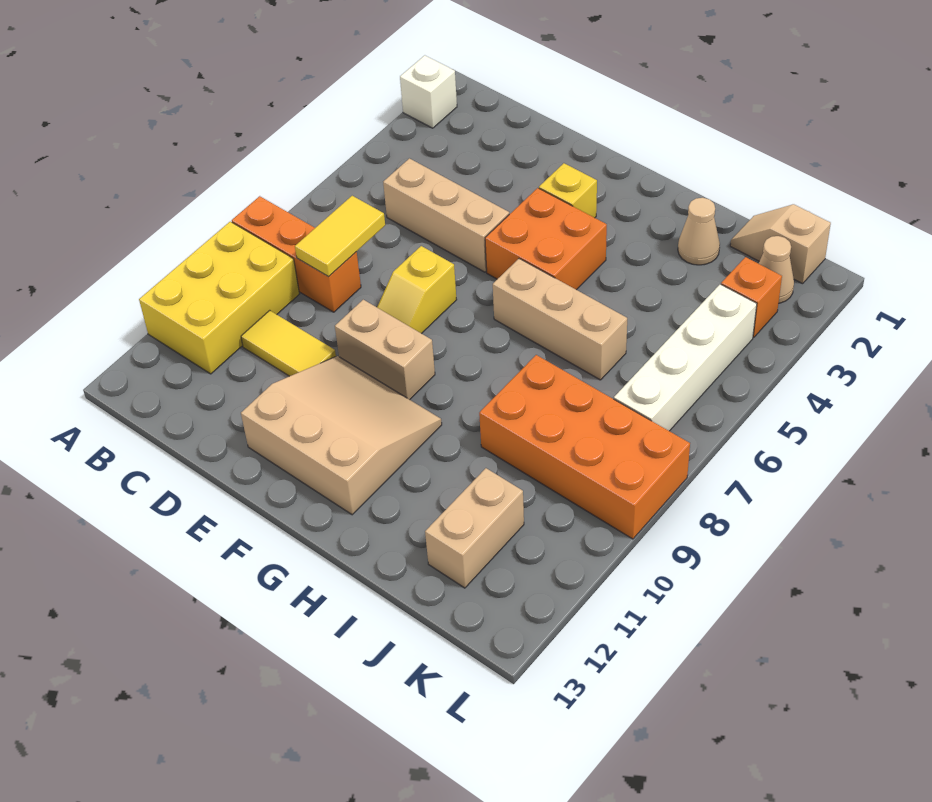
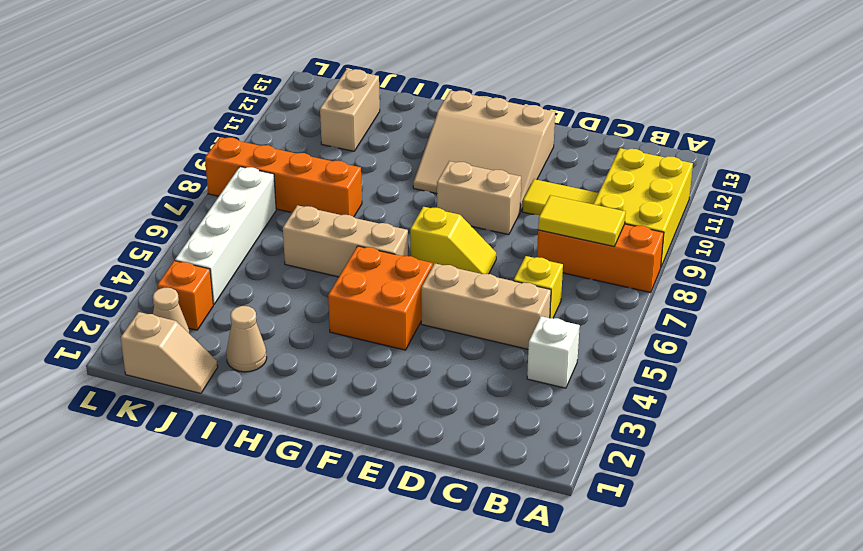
white brick A2 level 1 -> white brick B4 level 1
yellow tile C7:C8 level 2 -> yellow tile B8:C8 level 2
yellow slope E7:E8 level 1 top 7 -> yellow slope E7:F7 level 1 top F
yellow brick F3 level 1 -> yellow brick C6 level 1
orange brick I8:L9 level 1 -> orange brick I8:L8 level 1

